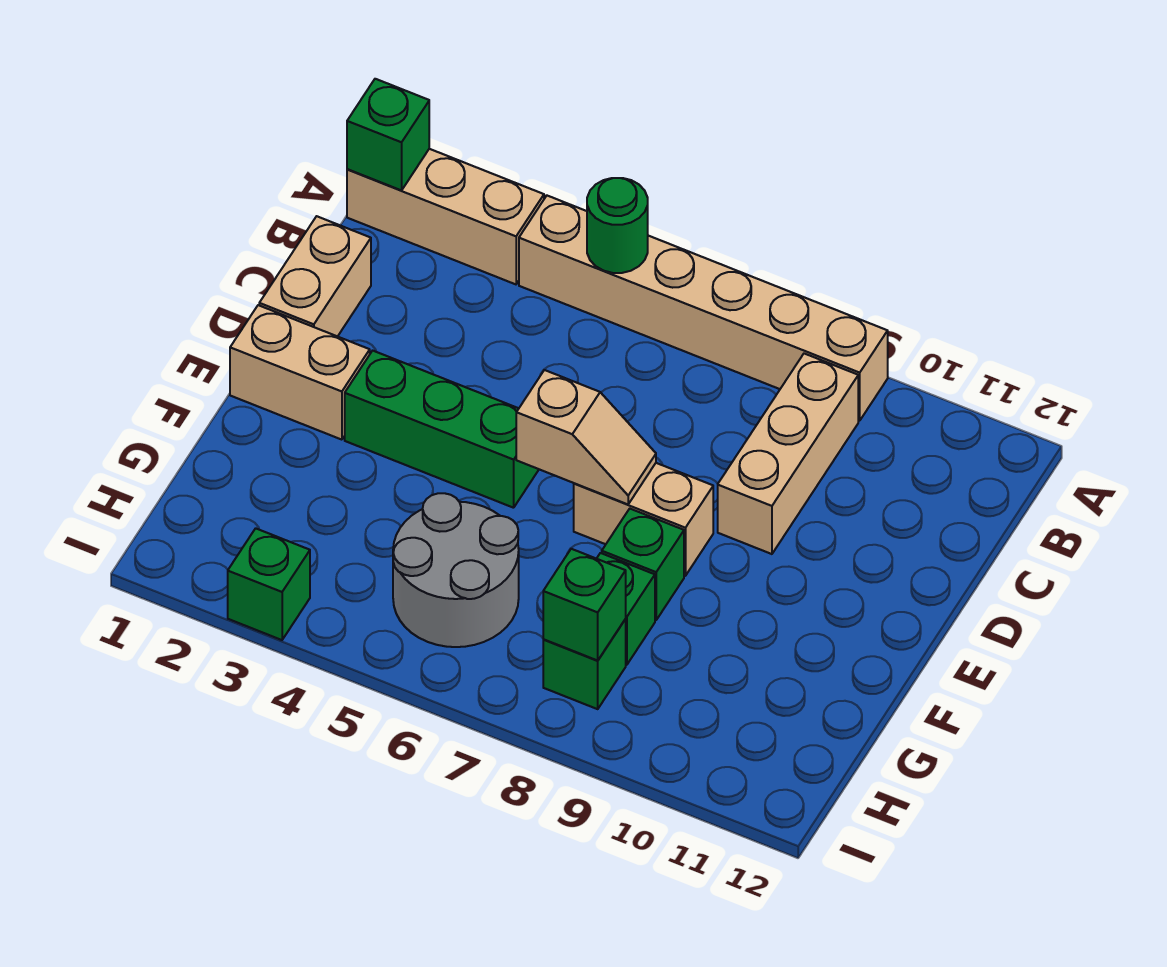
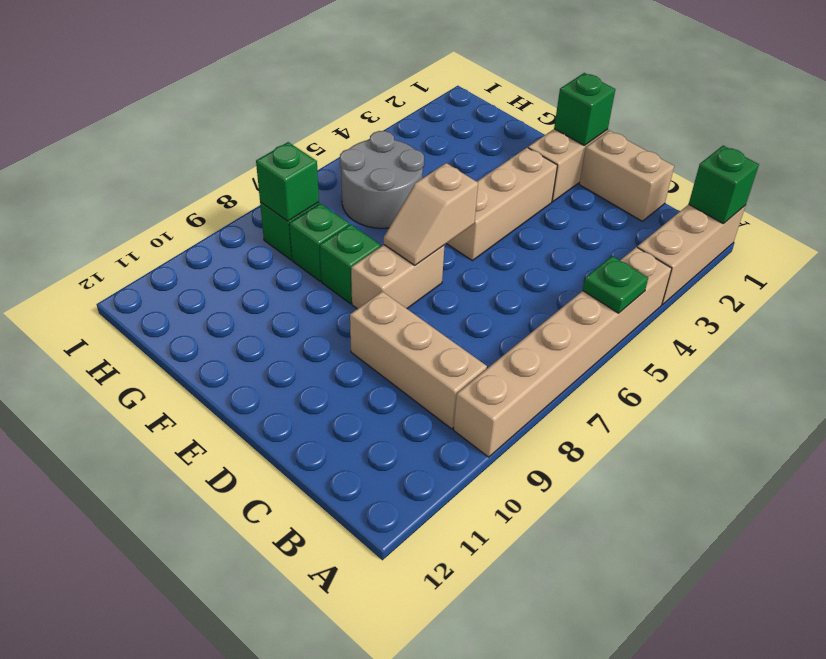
green round brick A5 level 2 -> green plate A5 level 2
green brick E3:E5 level 1 -> tan brick E3:E5 level 1
green brick I3 level 1 -> green brick E1 level 2

